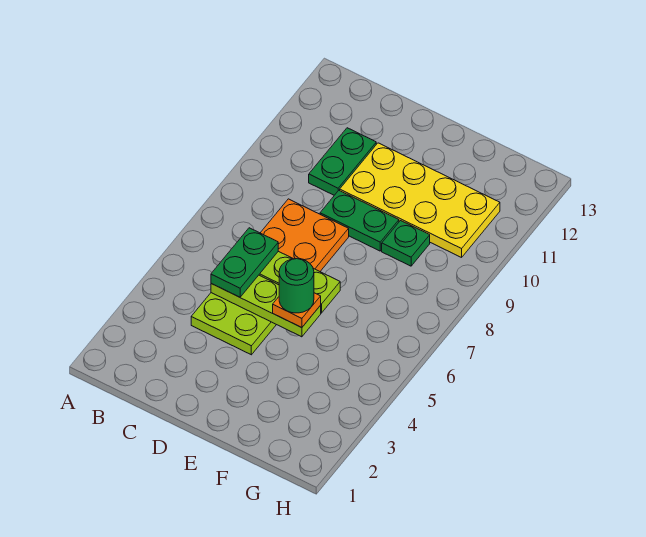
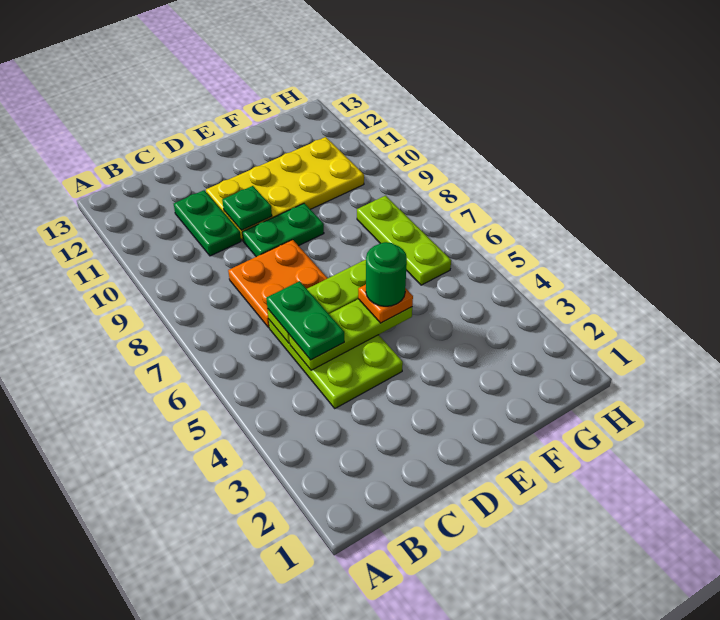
green plate F9 level 1 -> green plate D10 level 2
none -> lime plate G6:G8 level 1

